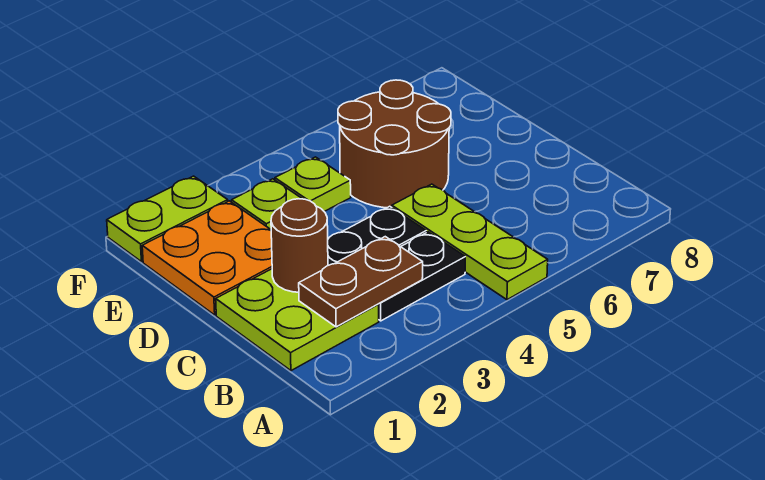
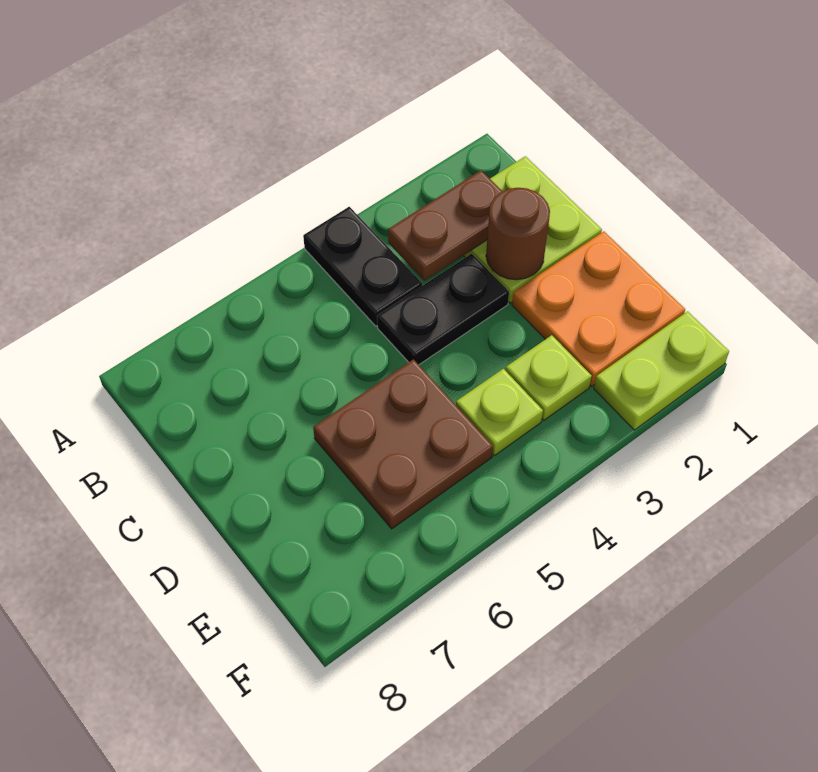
lime plate A5:C5 level 1 -> none
black plate B3:B4 level 1 -> black plate A4:B4 level 1
brown round brick D5:E6 level 1 -> brown plate D5:E6 level 1

